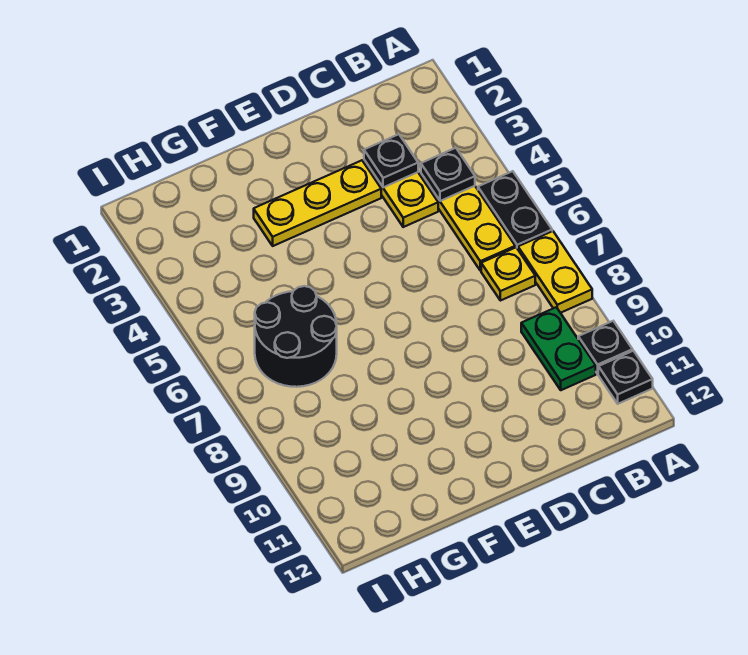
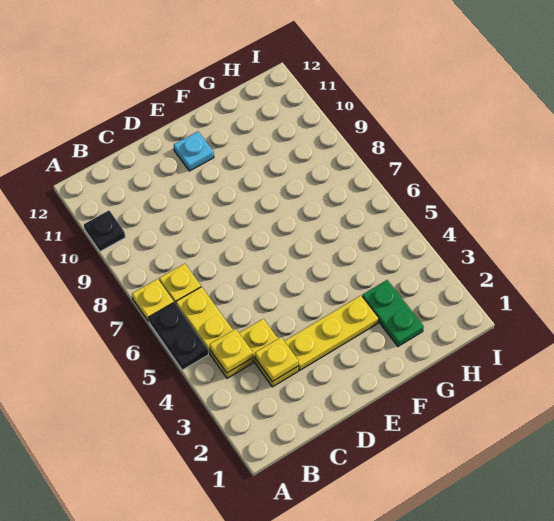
yellow plate A7:A8 level 1 -> yellow plate A7 level 1
black plate A11 level 1 -> none
black plate B4 level 2 -> yellow plate B4 level 2
green plate B9:B10 level 1 -> green plate G2:G3 level 1
black plate C3 level 2 -> yellow plate C3 level 2
none -> cyan plate E11 level 1
black round brick G6:H7 level 1 -> none

